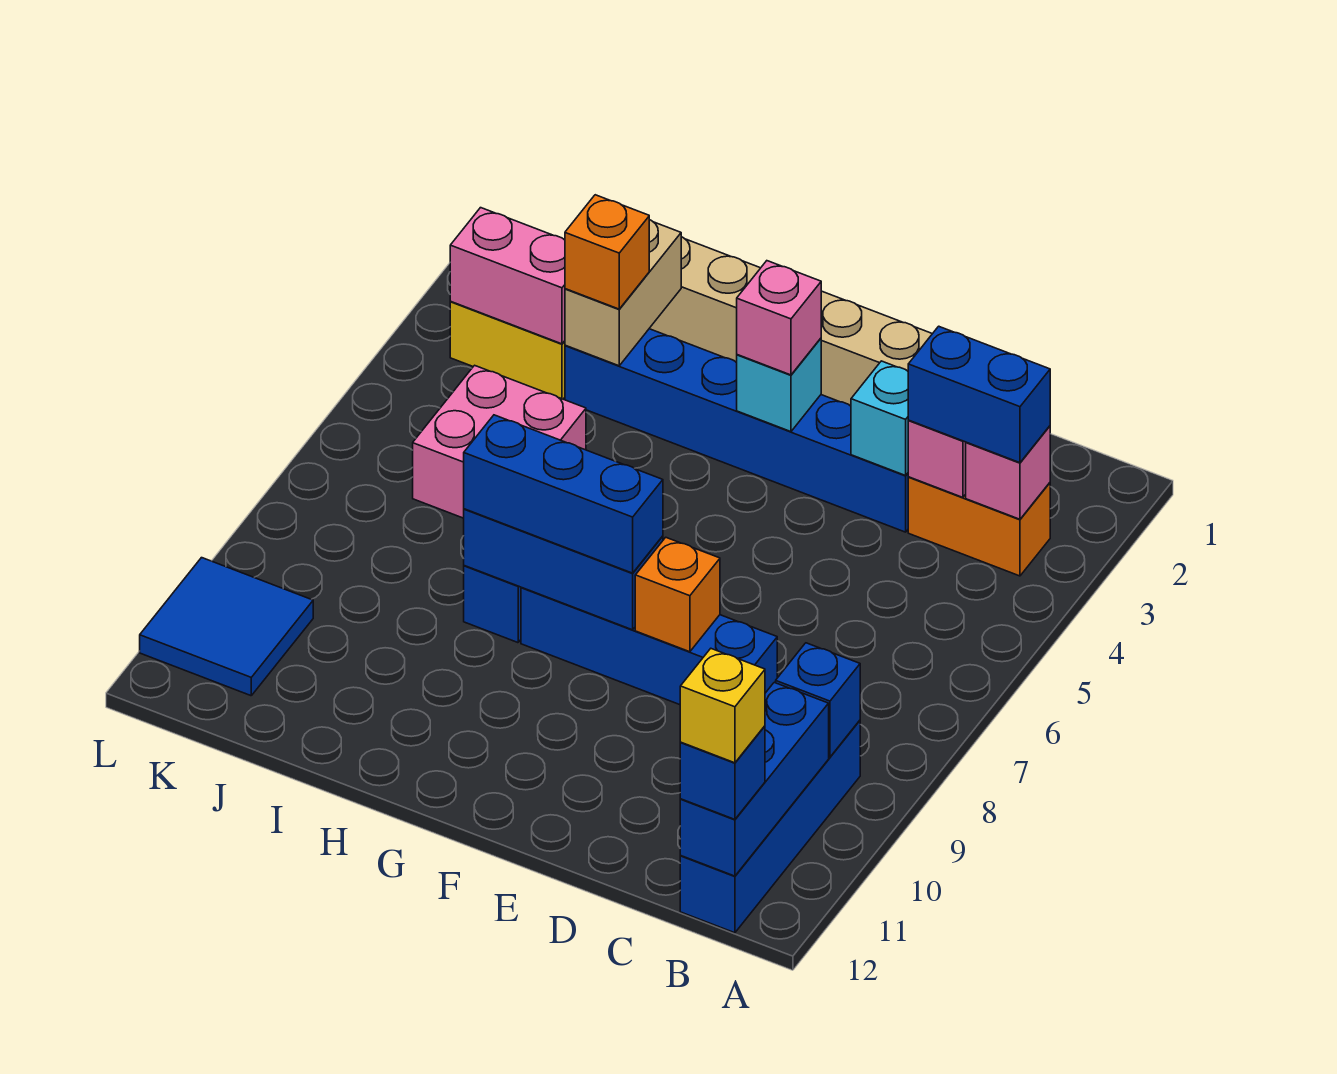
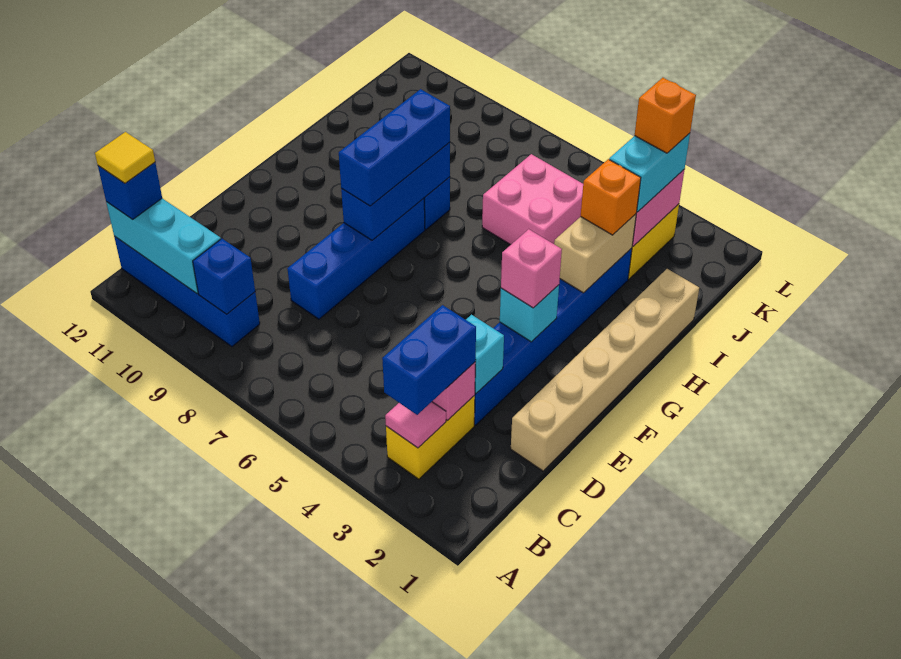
orange brick B3:C3 level 1 -> yellow brick B3:C3 level 1
pink brick B3 level 2 -> pink tile B3 level 2
blue brick B10:B12 level 2 -> cyan brick B10:B12 level 2
yellow brick B12 level 4 -> yellow tile B12 level 4
orange brick E8 level 2 -> orange brick K3 level 4
tan brick I2:I3 level 2 -> tan brick H3:I3 level 2
none -> cyan brick J3:K3 level 3
blue tile K10:L11 level 1 -> none

